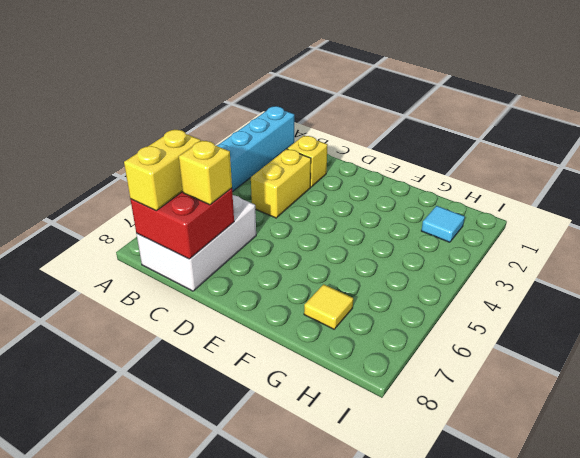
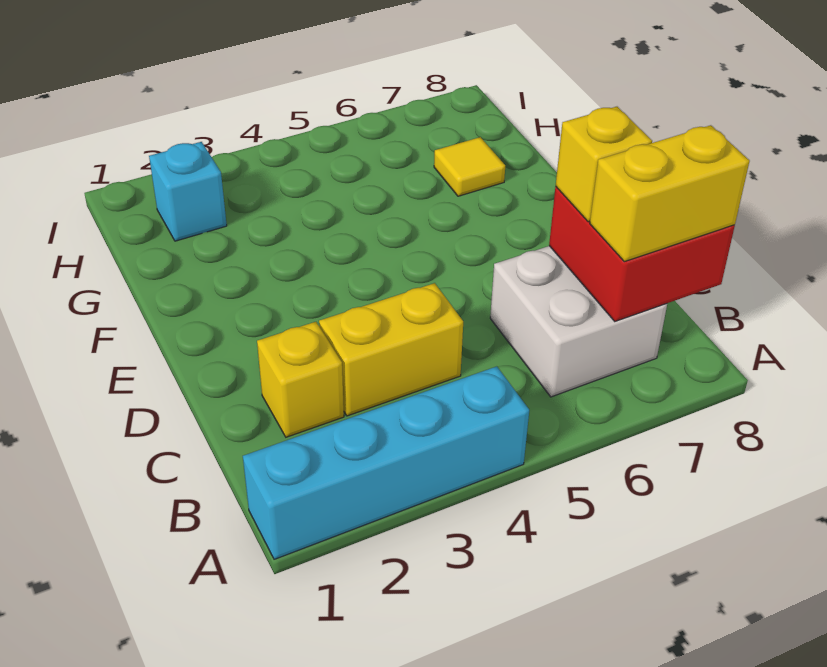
white brick B6:C8 level 1 -> white brick B6:C7 level 1
cyan tile H2 level 1 -> cyan brick H2 level 1

